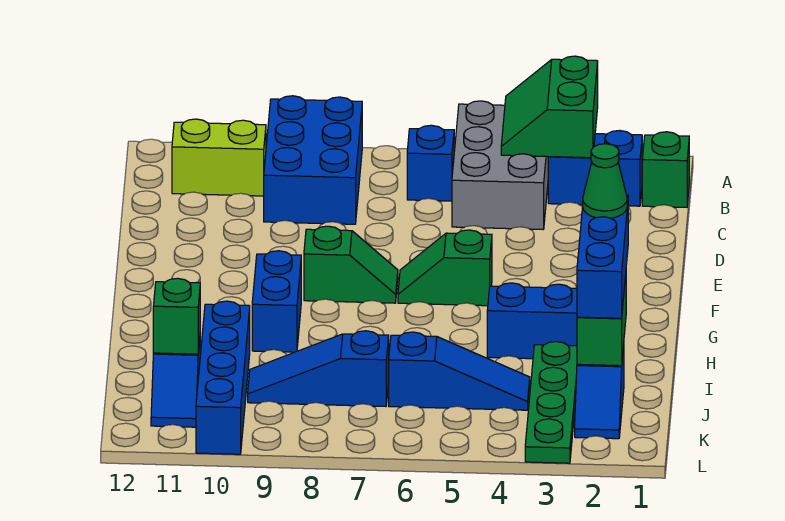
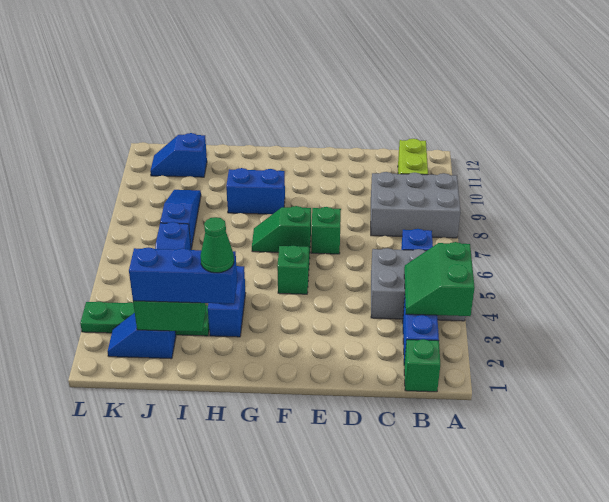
green slope A3:B4 level 2 top 3 -> green slope A3:B4 level 2 top A
blue brick A8:C9 level 1 -> grey brick A8:C9 level 1
green slope F7:F8 level 1 top 8 -> green slope F7:G7 level 1 top F
blue brick I10:L10 level 1 -> none
green brick J11 level 2 -> green brick E7 level 1

